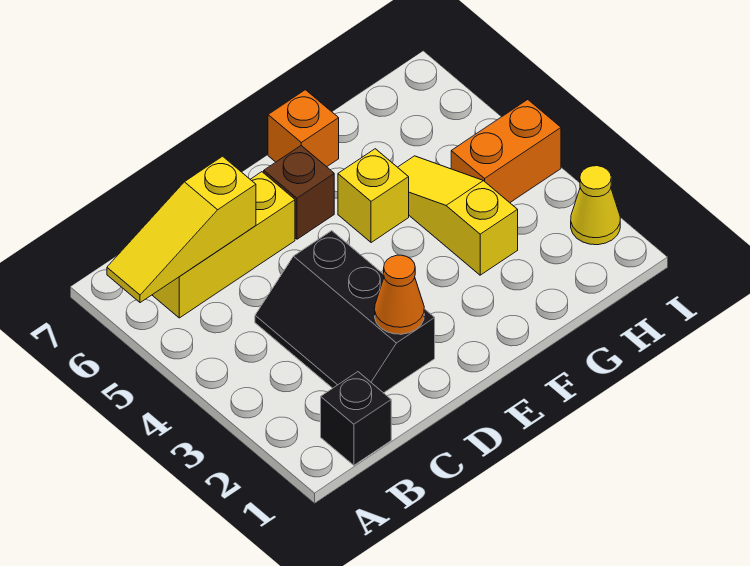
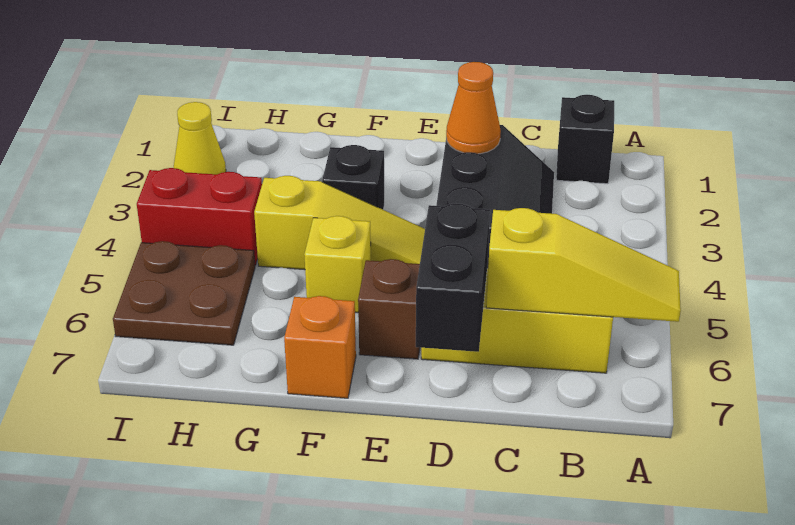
none -> black brick D6:D7 level 2
none -> black brick F3 level 1
yellow slope G3:G5 level 1 top 3 -> yellow slope E4:G4 level 1 top G
orange brick H4:I4 level 1 -> red brick H4:I4 level 1
none -> brown plate H5:I6 level 1

